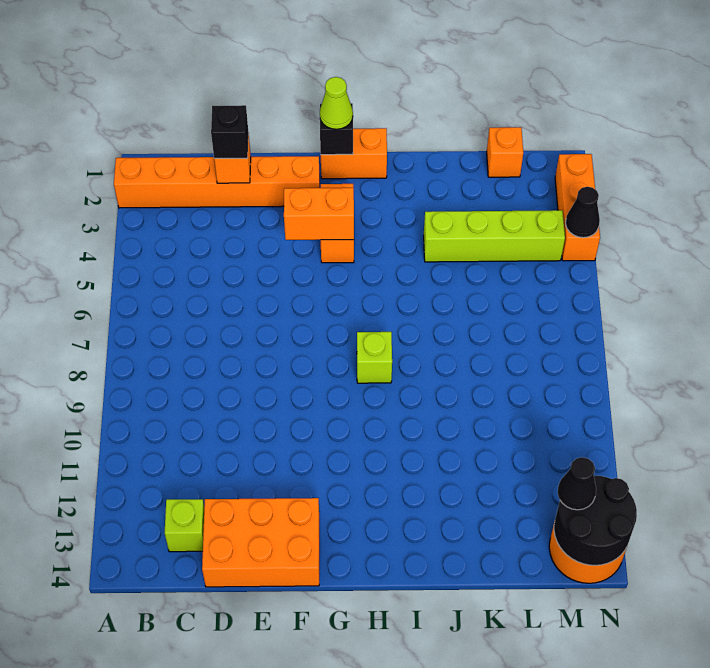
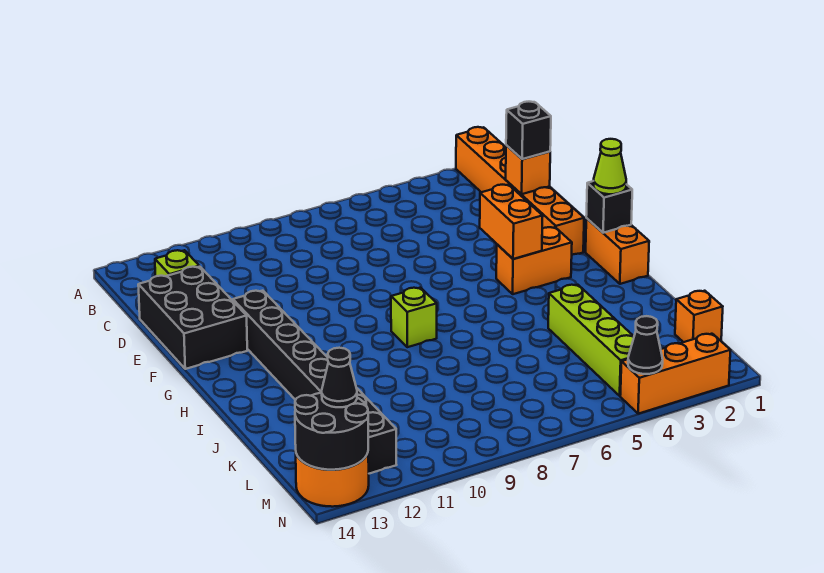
orange brick D13:F14 level 1 -> black brick D13:F14 level 1
none -> black brick F12:M12 level 1

